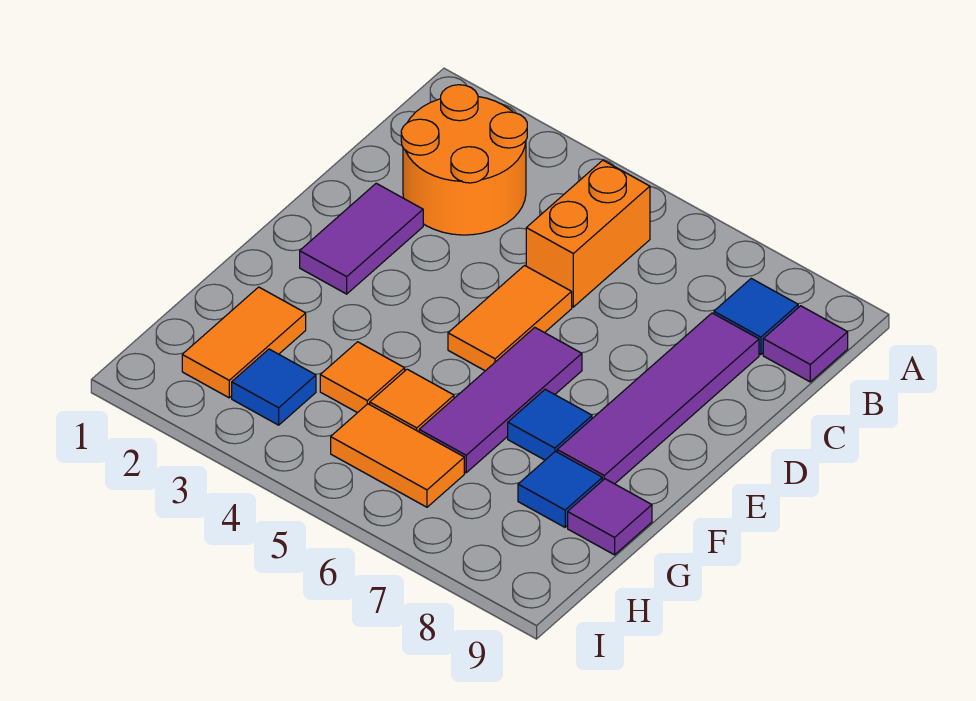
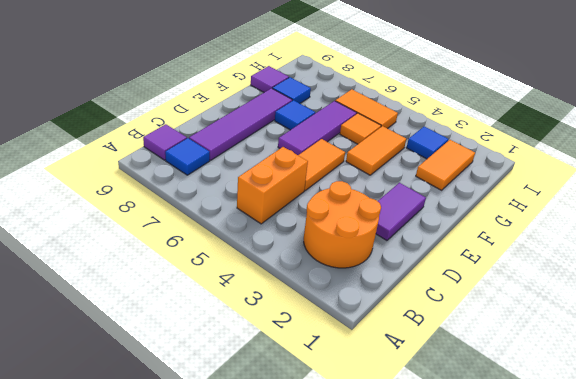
orange tile G4 level 1 -> orange tile F4:G4 level 1

